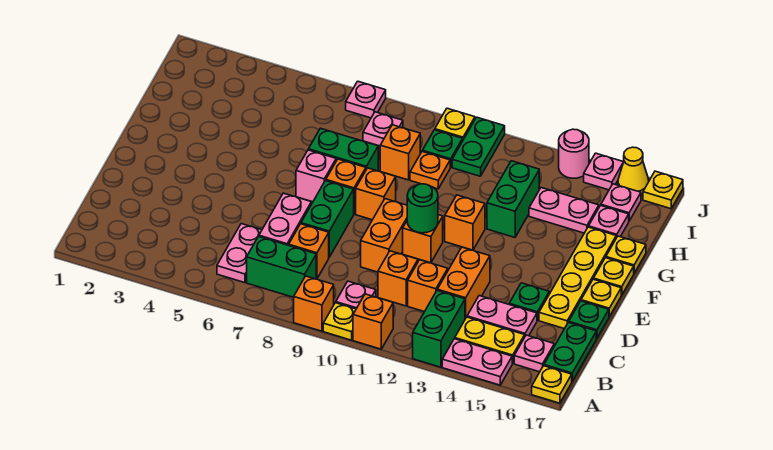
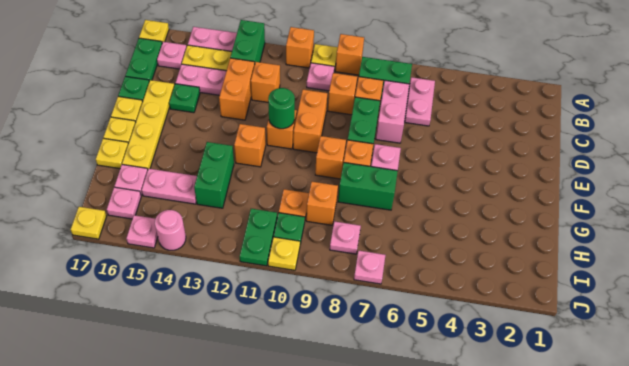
orange brick C11 level 1 -> orange brick C9 level 1
yellow cone J16 level 1 -> none

